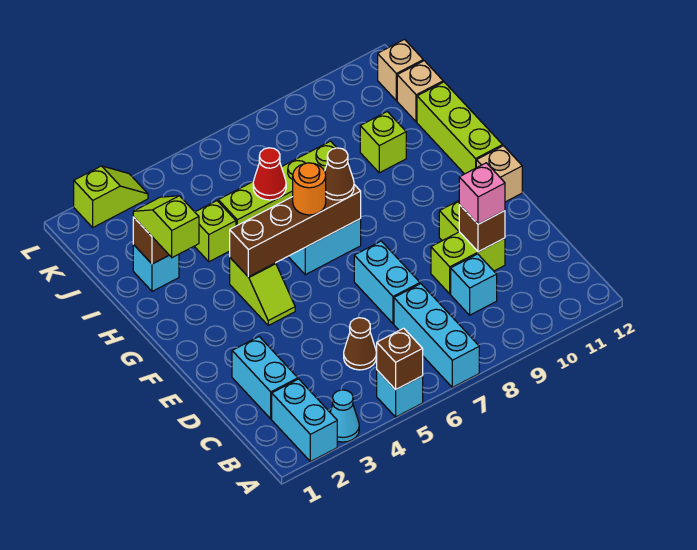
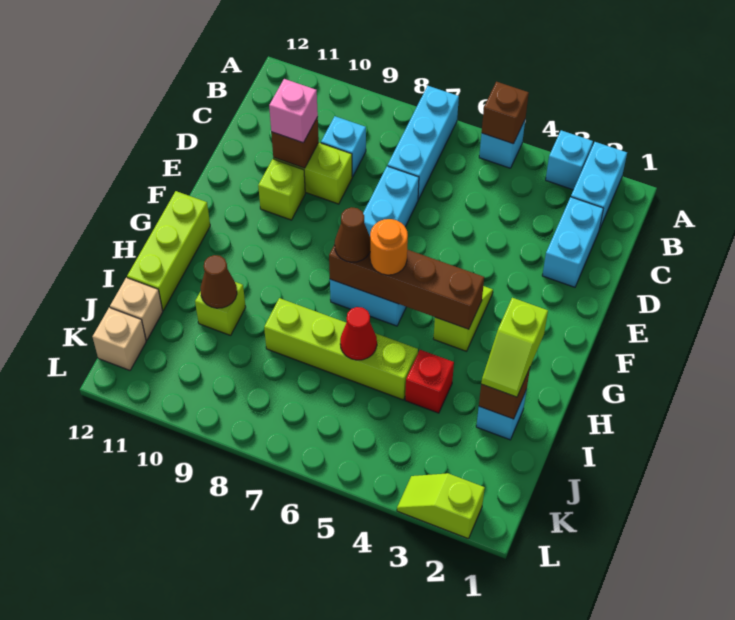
cyan cone A3 level 1 -> cyan brick A3 level 1
brown cone C5 level 1 -> brown cone I10 level 2
tan brick F12 level 1 -> none
lime brick I4 level 1 -> red brick I4 level 1

